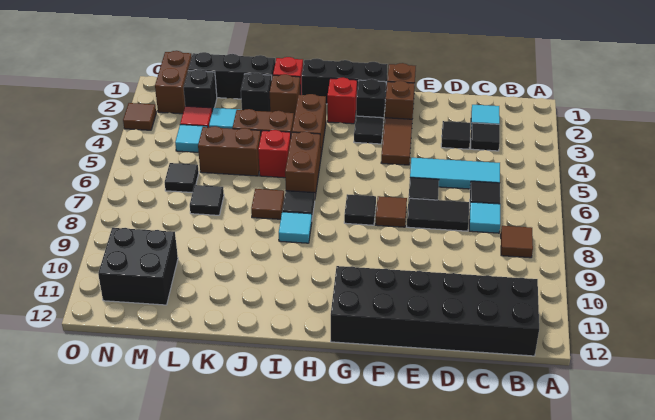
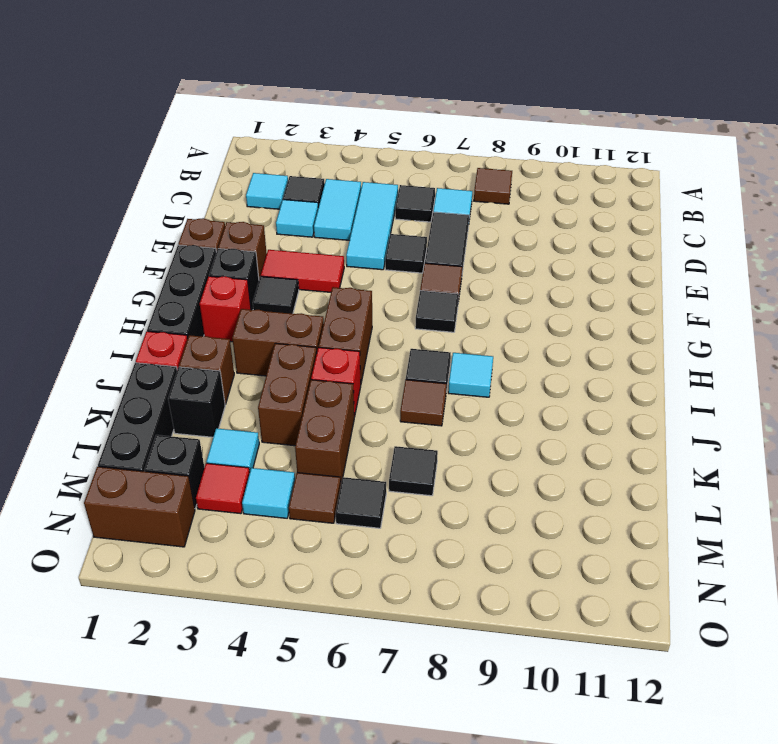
black brick B11:G12 level 1 -> none
none -> cyan tile C4:D4 level 1
black tile D3 level 1 -> cyan tile D3 level 1
brown tile F3:F4 level 1 -> red tile F3:F4 level 1
brown brick I5:I6 level 1 -> brown brick H5:I5 level 1
black brick M10:N11 level 1 -> none
brown tile O3 level 1 -> brown tile M5 level 1

